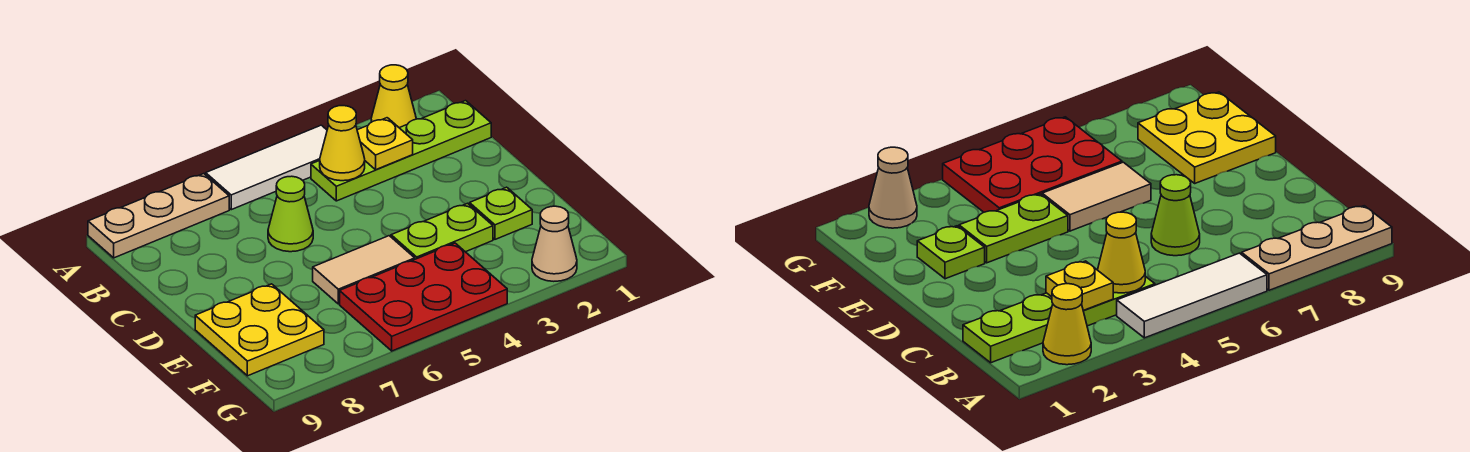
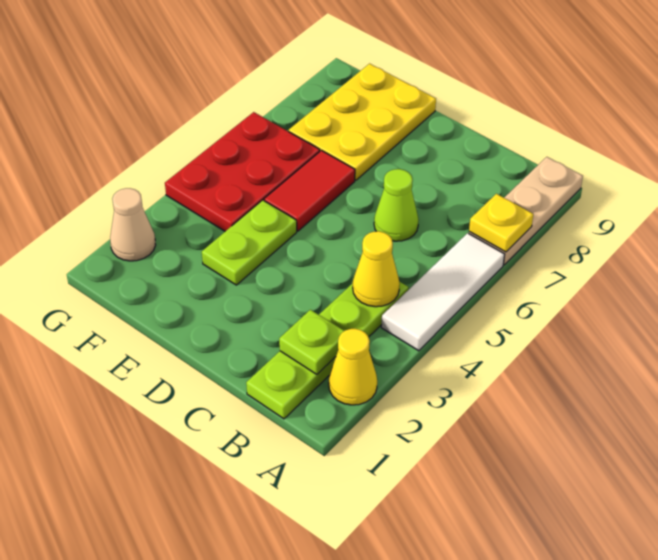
yellow plate B3 level 2 -> yellow plate A7 level 2
lime plate E2 level 1 -> lime plate B2 level 2
tan tile E5:E6 level 1 -> red tile E5:E6 level 1
yellow plate E8:F9 level 1 -> yellow plate E7:F9 level 1

